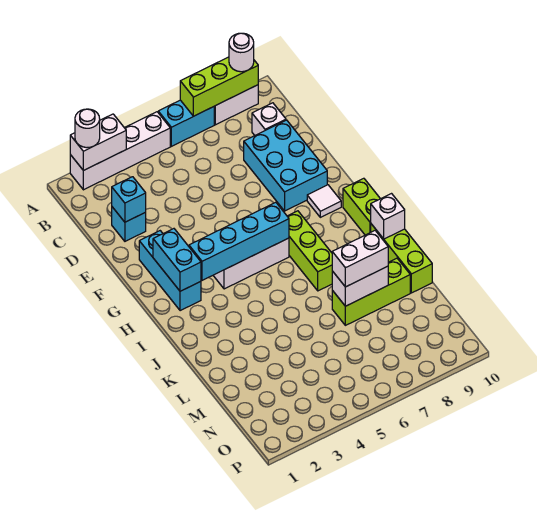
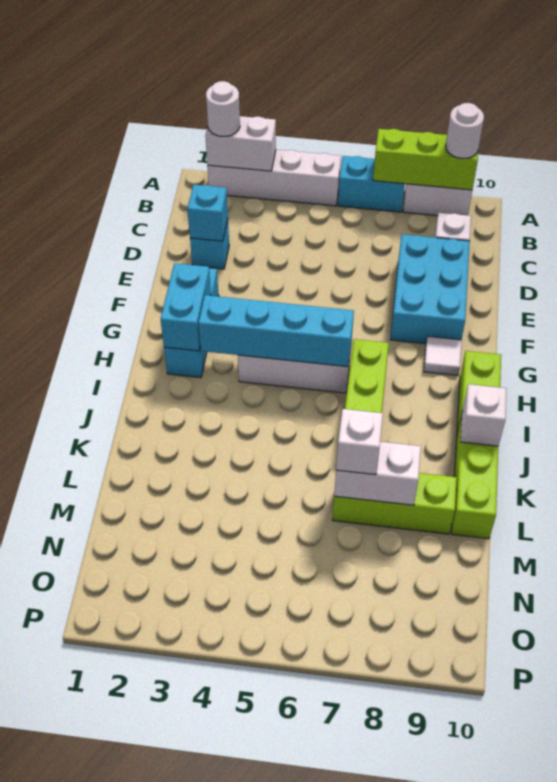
white brick L7:L8 level 3 -> white brick L7 level 3

